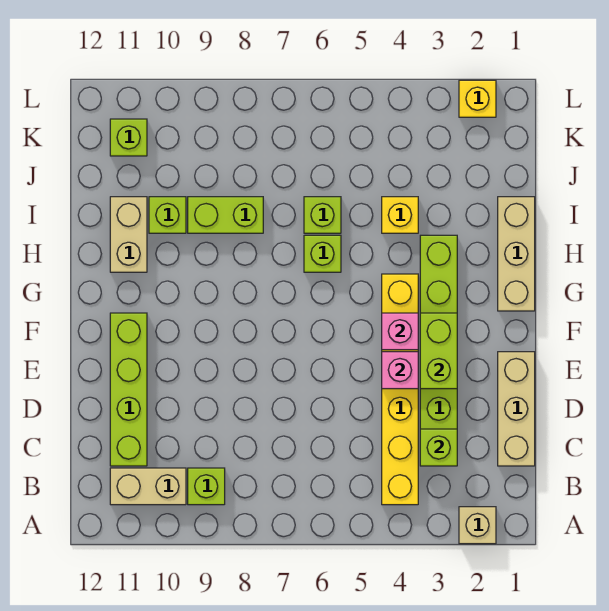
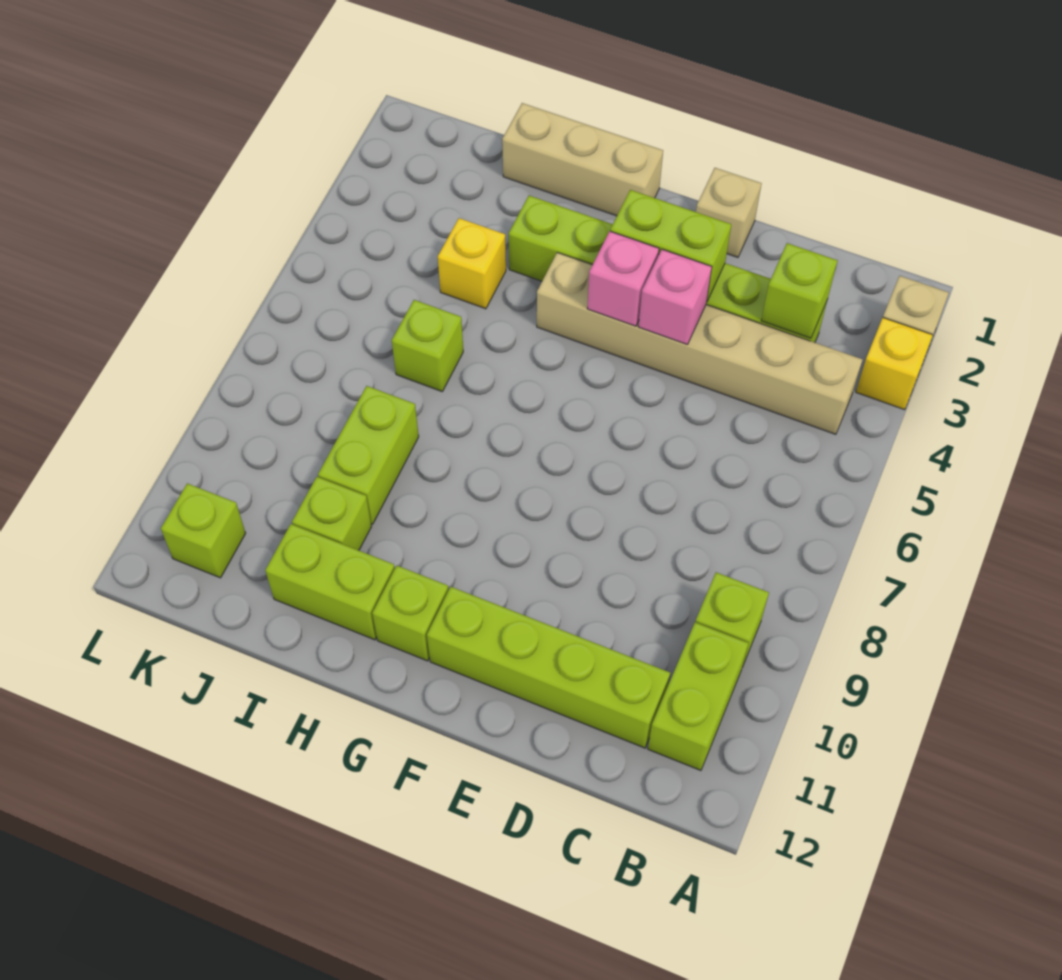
yellow brick B4:G4 level 1 -> tan brick B4:G4 level 1
tan brick B10:B11 level 1 -> lime brick B10:B11 level 1
tan brick C1:E1 level 1 -> tan brick E1 level 1
lime brick H6 level 1 -> lime brick G11 level 1
tan brick H11:I11 level 1 -> lime brick H11:I11 level 1
yellow brick L2 level 1 -> yellow brick A3 level 1

